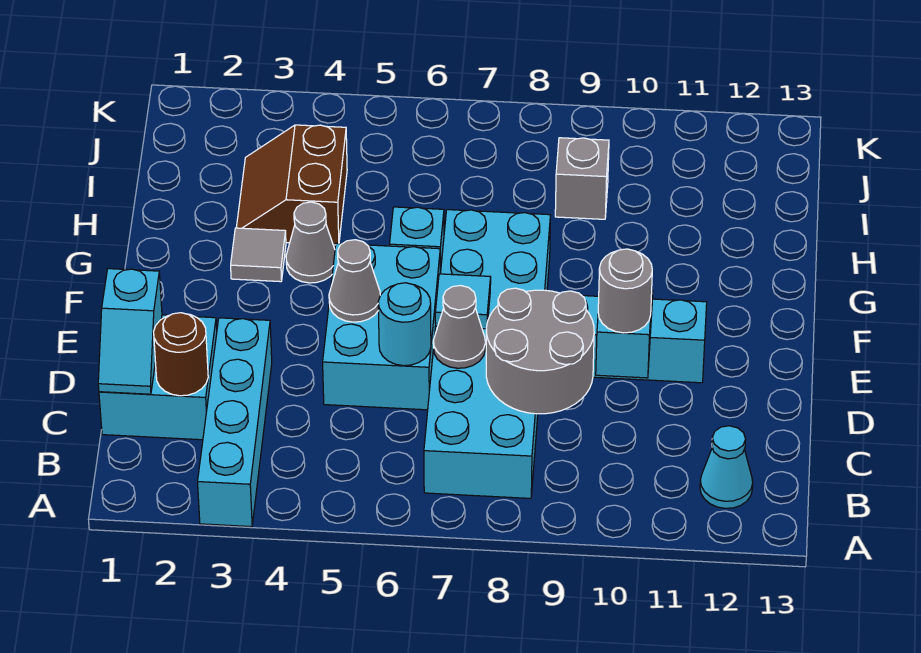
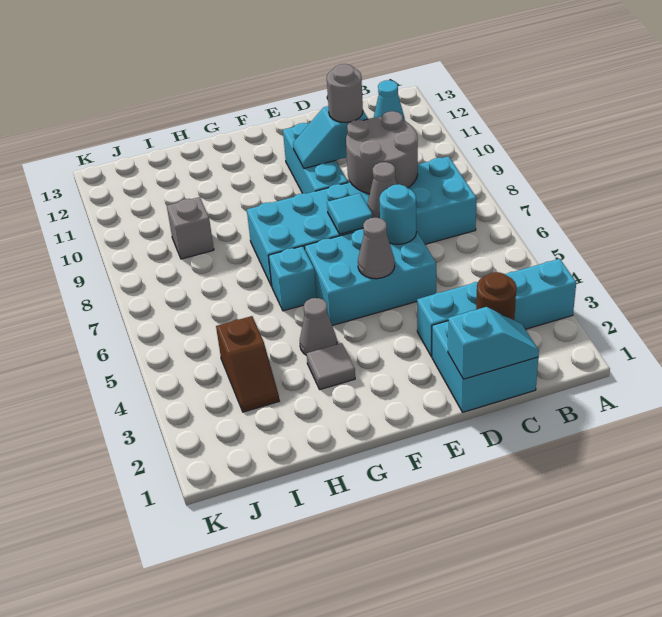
brown slope H3:I4 level 1 top 4 -> brown slope I3:I4 level 1 top 4

